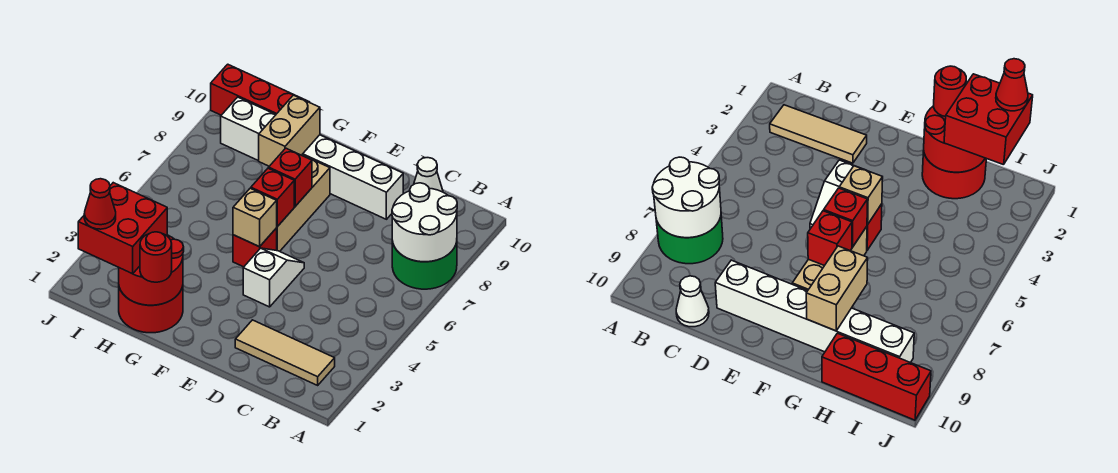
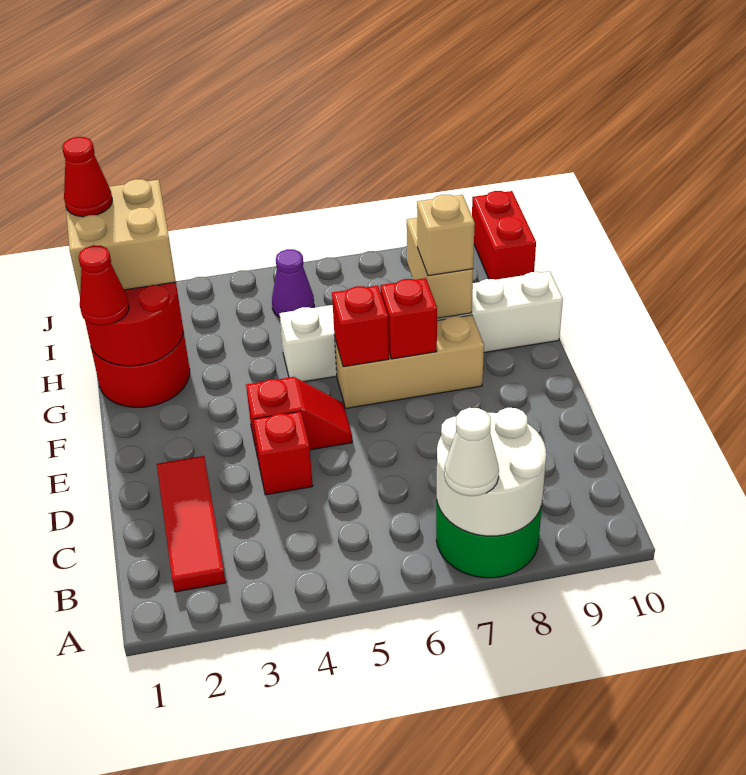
tan tile B2:D2 level 1 -> red tile B2:D2 level 1
white cone C10 level 1 -> white cone A7 level 3
white brick D9:I9 level 1 -> white brick G5:G10 level 1
white slope E4:E5 level 1 top 4 -> red slope E4:E5 level 1 top 4
red brick F5 level 1 -> red brick D4 level 1
tan brick F5 level 2 -> tan brick G8 level 3
red round brick G1 level 3 -> red cone G1 level 3
tan brick G8:G9 level 2 -> tan brick G8:H8 level 2
red brick H1:I2 level 3 -> tan brick H1:I2 level 3
red brick H10:J10 level 1 -> red brick I10:J10 level 1
none -> purple cone I5 level 1

